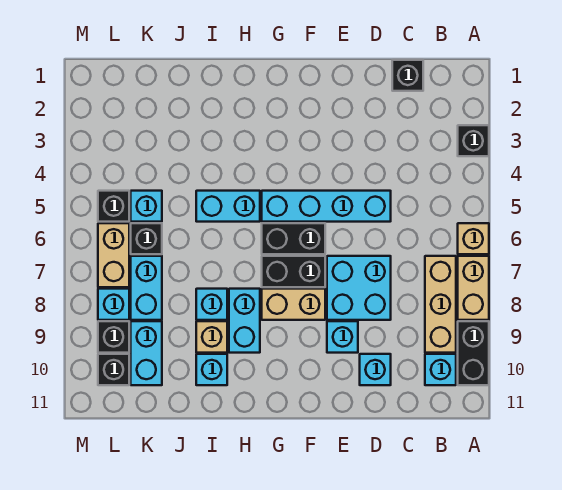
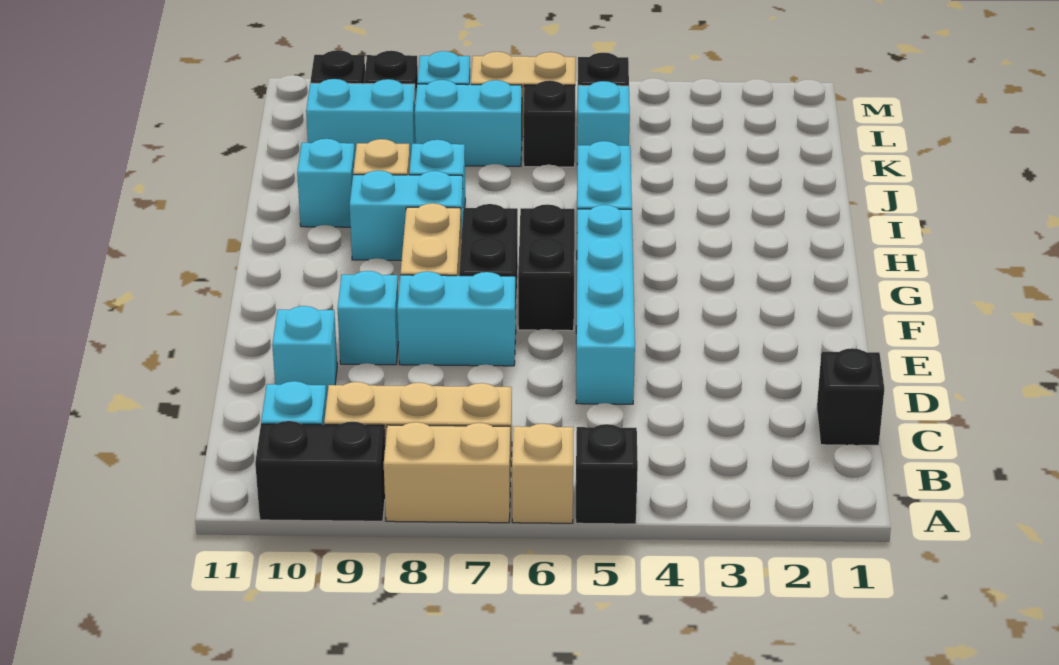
black brick A3 level 1 -> black brick A5 level 1
cyan brick D7:E8 level 1 -> cyan brick E7:E8 level 1

